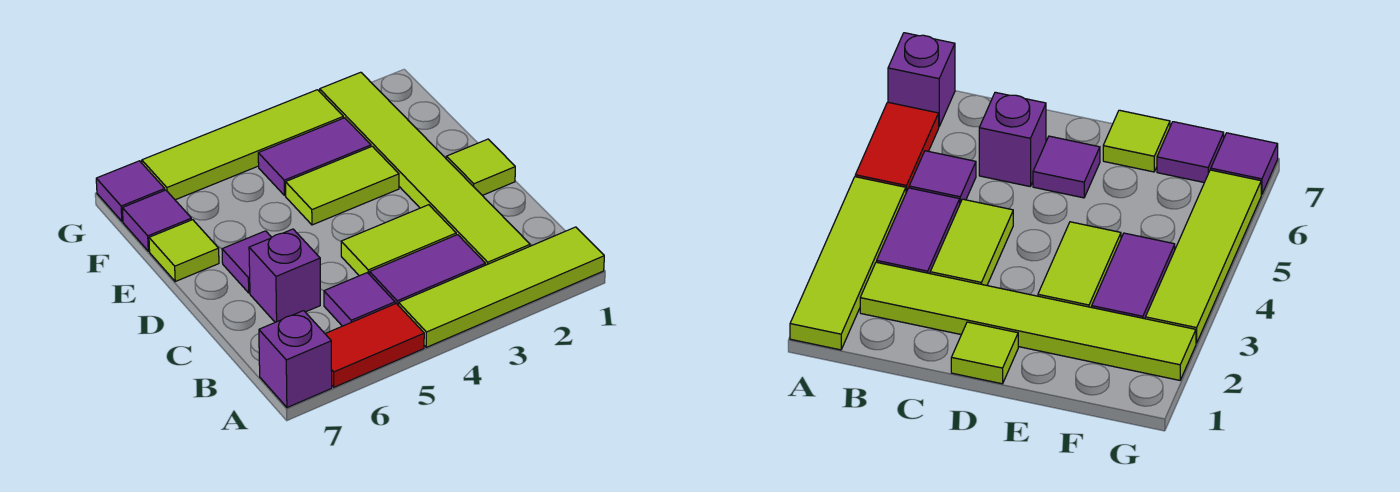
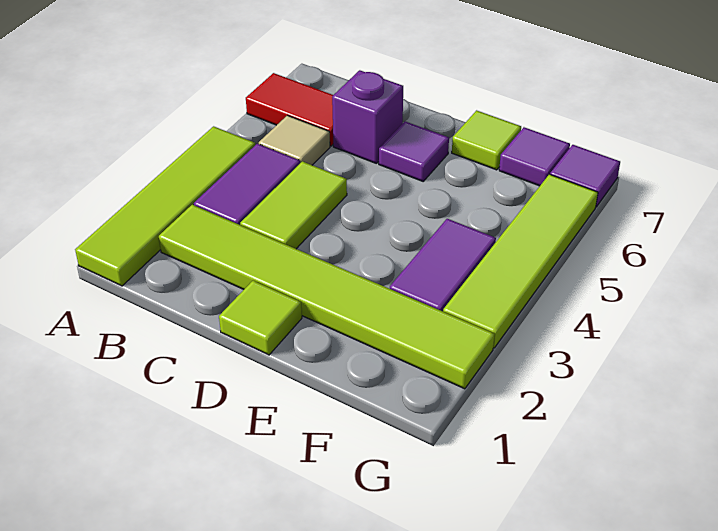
red tile A5:A6 level 1 -> red tile A6:B6 level 1
purple brick A7 level 1 -> none
purple tile B5 level 1 -> tan tile B5 level 1
lime tile E3:E4 level 1 -> none

